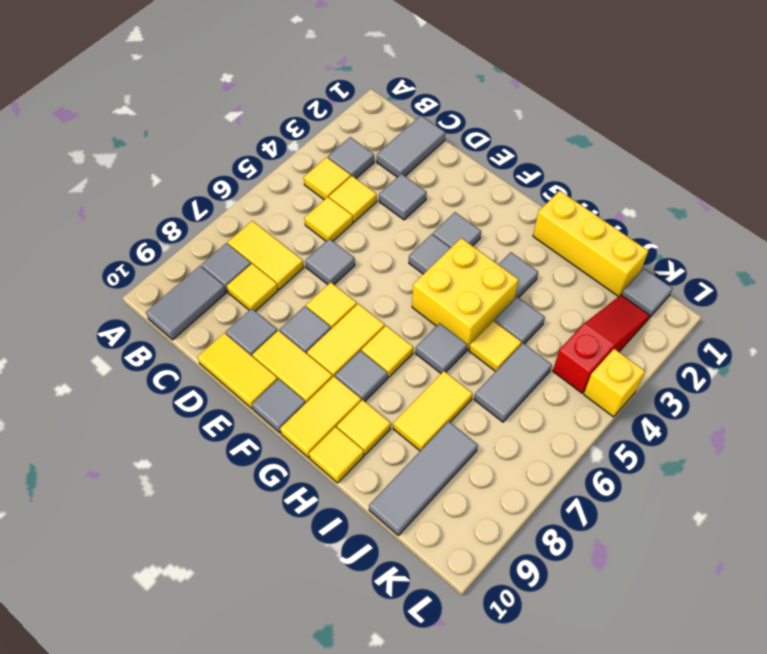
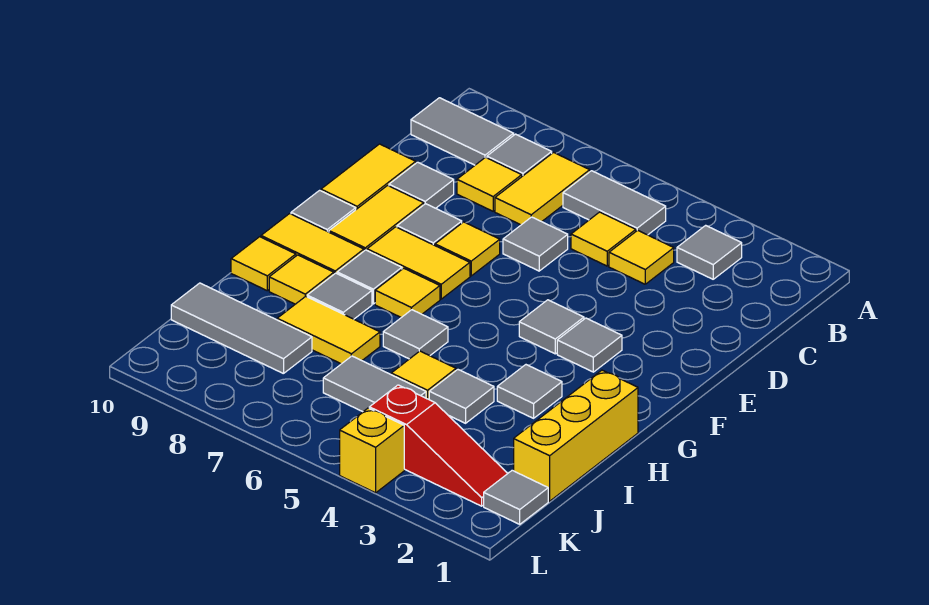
yellow tile B4 level 1 -> none
grey tile C1:C2 level 1 -> grey tile B5:B6 level 1
grey tile D3 level 1 -> grey tile H8 level 1
yellow brick G4:H5 level 1 -> none

